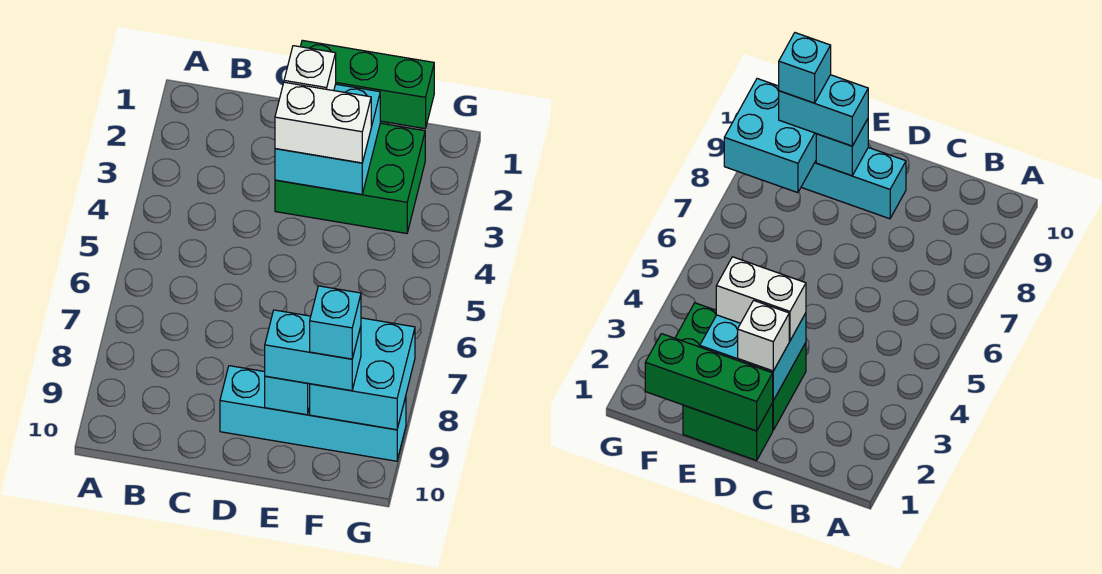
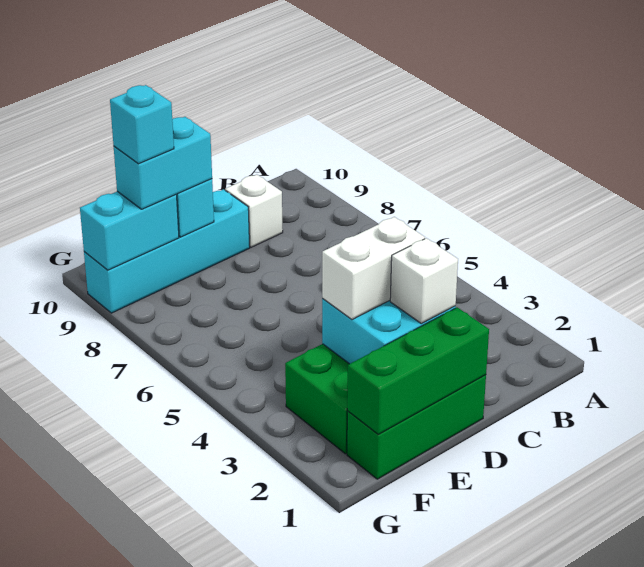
none -> white brick C9 level 1
green brick D1:E1 level 1 -> green brick D1:F1 level 1
cyan brick F8:G9 level 2 -> cyan brick F9:G9 level 2

